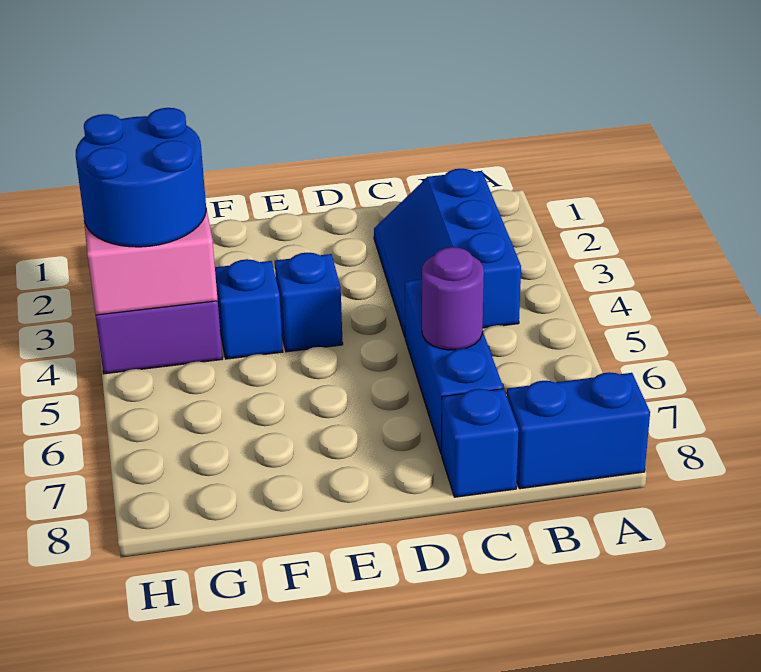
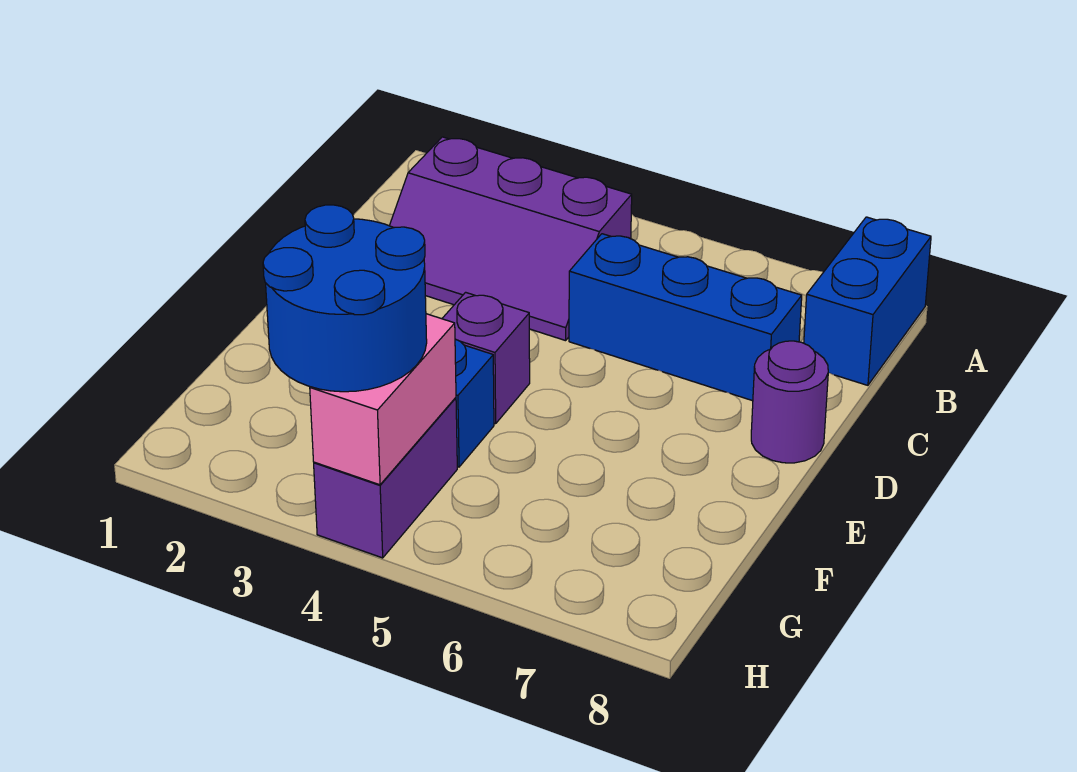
blue slope B2:C4 level 1 top B -> purple slope B2:C4 level 1 top B
purple round brick C6 level 2 -> purple round brick D8 level 1
blue brick C8 level 1 -> none
blue brick E4 level 1 -> purple brick E4 level 1

